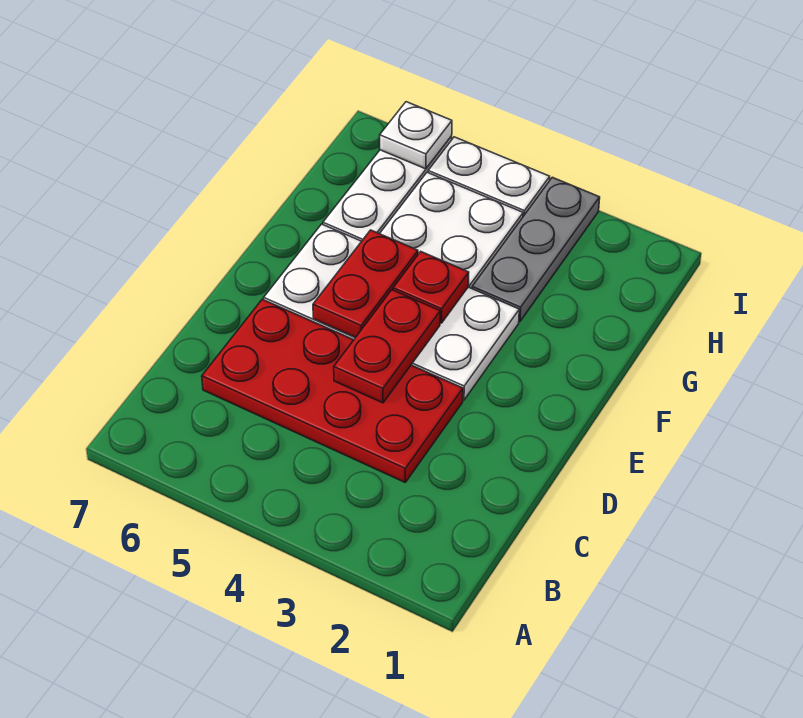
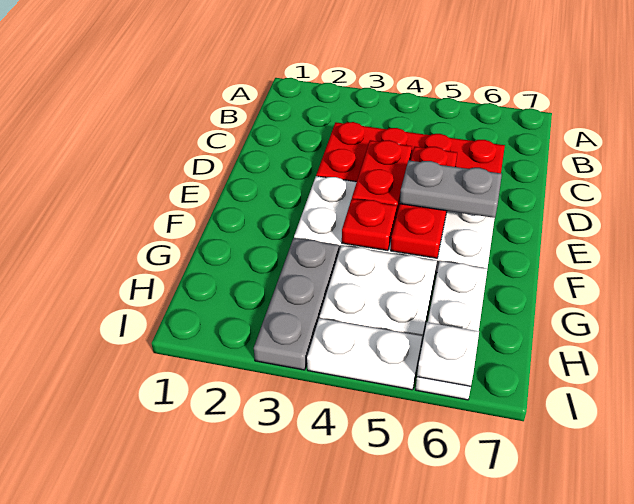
red plate E5:F5 level 2 -> red plate D5:F5 level 2
none -> grey plate E5:E6 level 3

